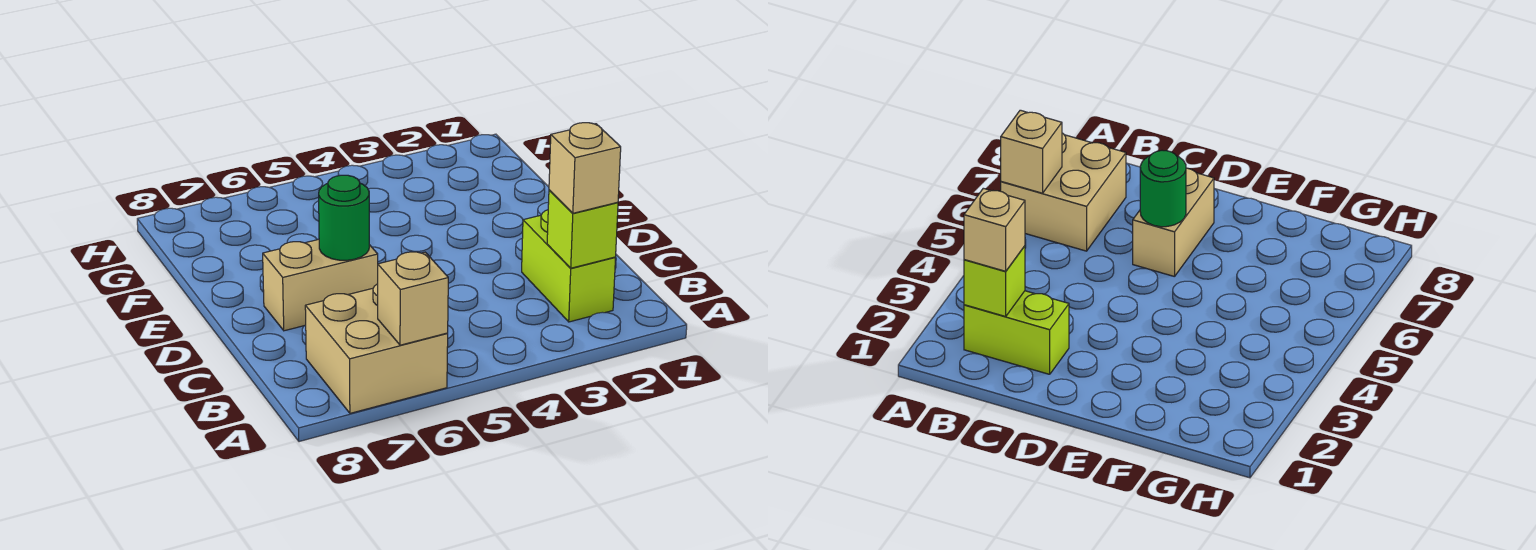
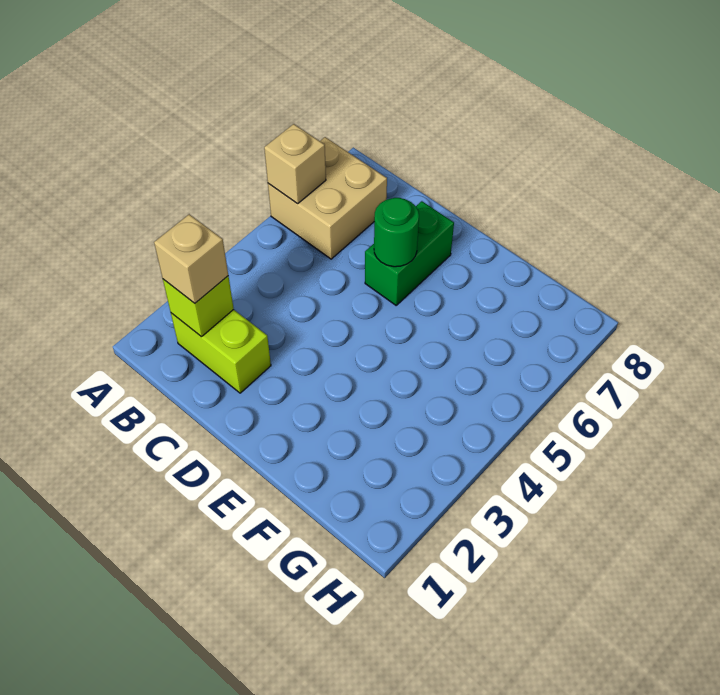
tan brick D6:D7 level 1 -> green brick D6:D7 level 1

